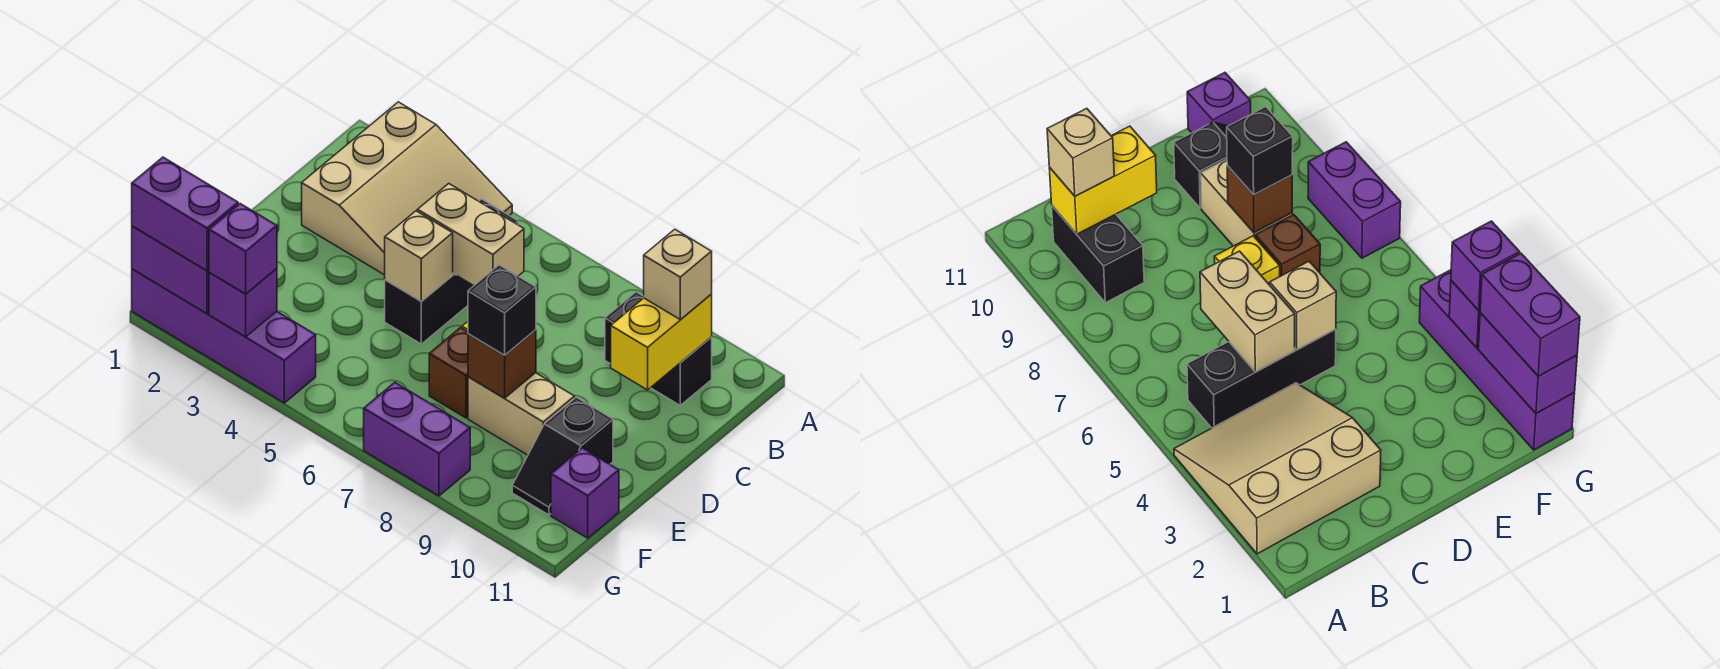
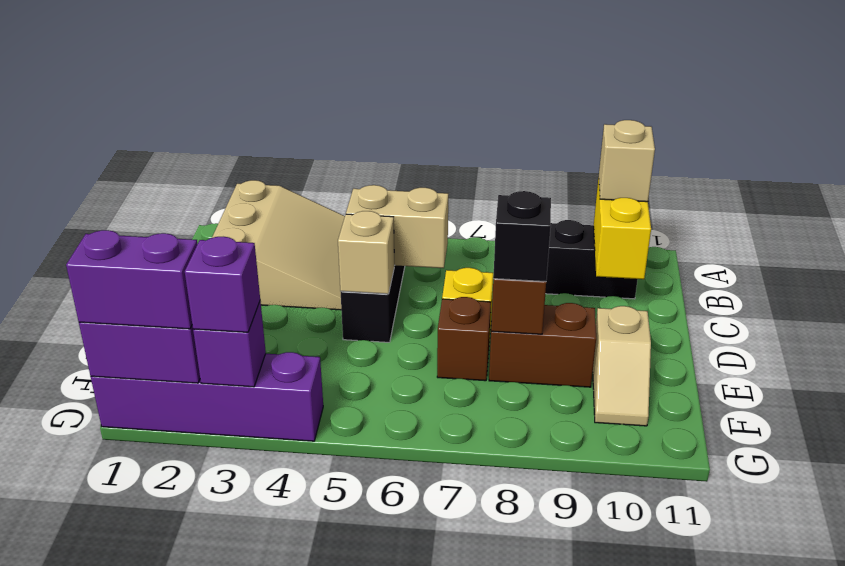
tan brick E8:E9 level 1 -> brown brick E8:E9 level 1
black slope E10:F10 level 1 top E -> tan slope E10:F10 level 1 top E
purple brick F11 level 1 -> none
purple brick G7:G8 level 1 -> none

